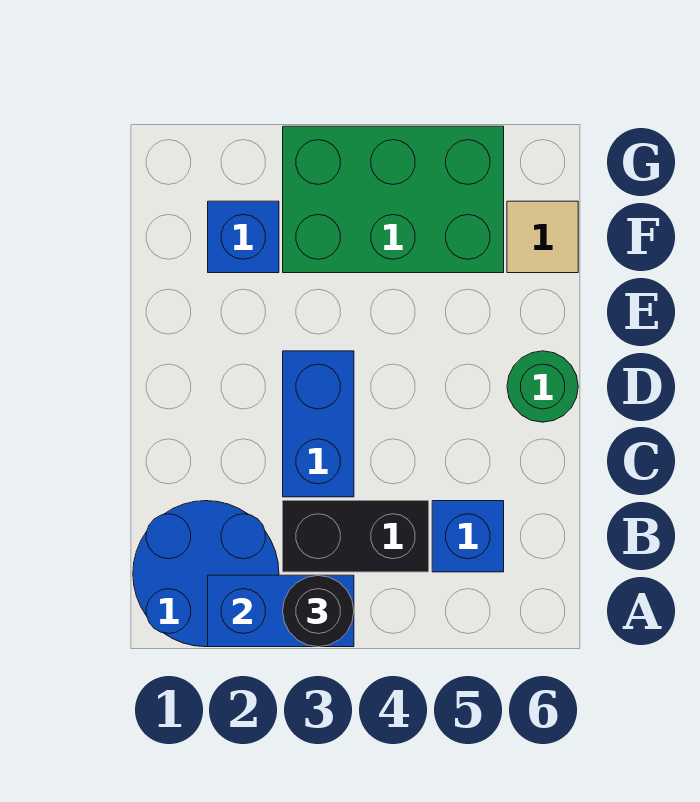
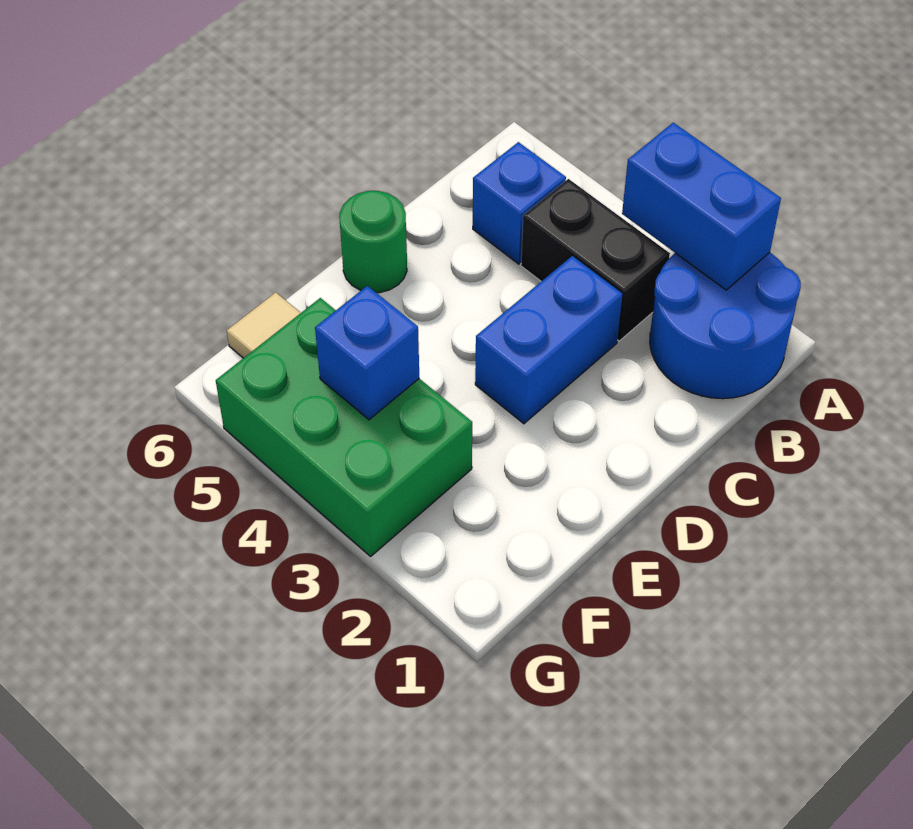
black round brick A3 level 3 -> none
blue brick F2 level 1 -> blue brick F4 level 2

